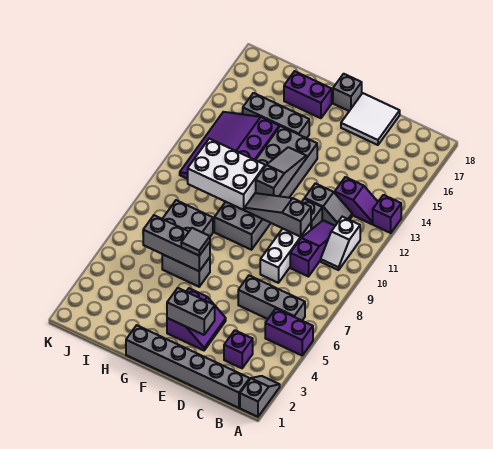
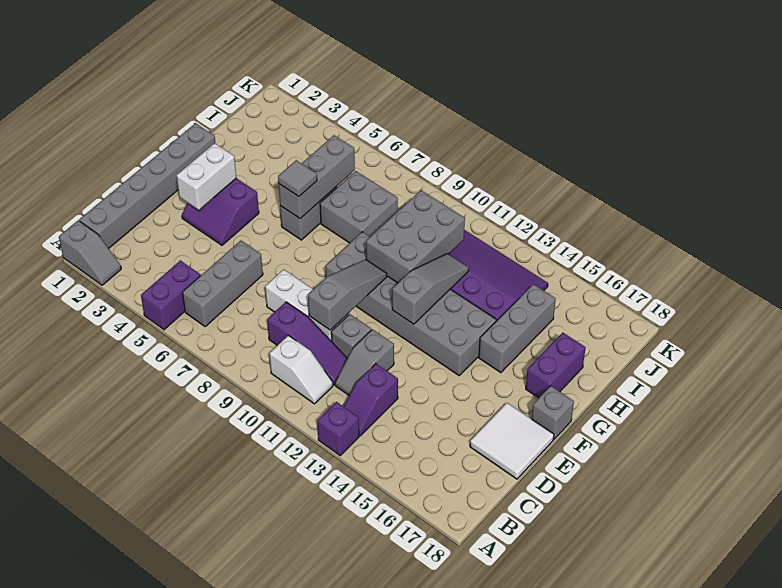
white slope B10:B11 level 1 top 11 -> white slope B10:B11 level 1 top 10
purple brick C3 level 1 -> none
grey brick E3:F3 level 2 -> white brick E3:F3 level 2
grey slope F11:F13 level 2 top 11 -> grey slope F12:H12 level 2 top F
white brick G10:I11 level 2 -> grey brick G10:I11 level 2

